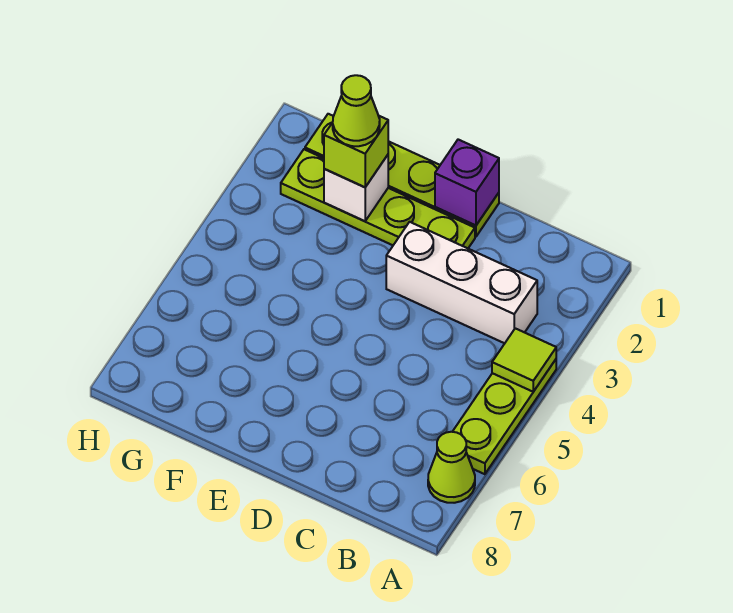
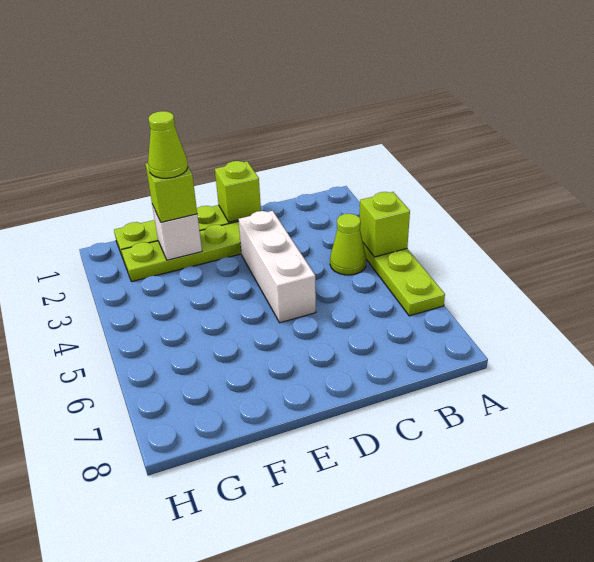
lime tile A4 level 2 -> lime brick A4 level 2
lime cone A7 level 1 -> lime cone B4 level 1
white brick B3:D3 level 1 -> white brick D3:D5 level 1
purple brick D1 level 2 -> lime brick D1 level 2

